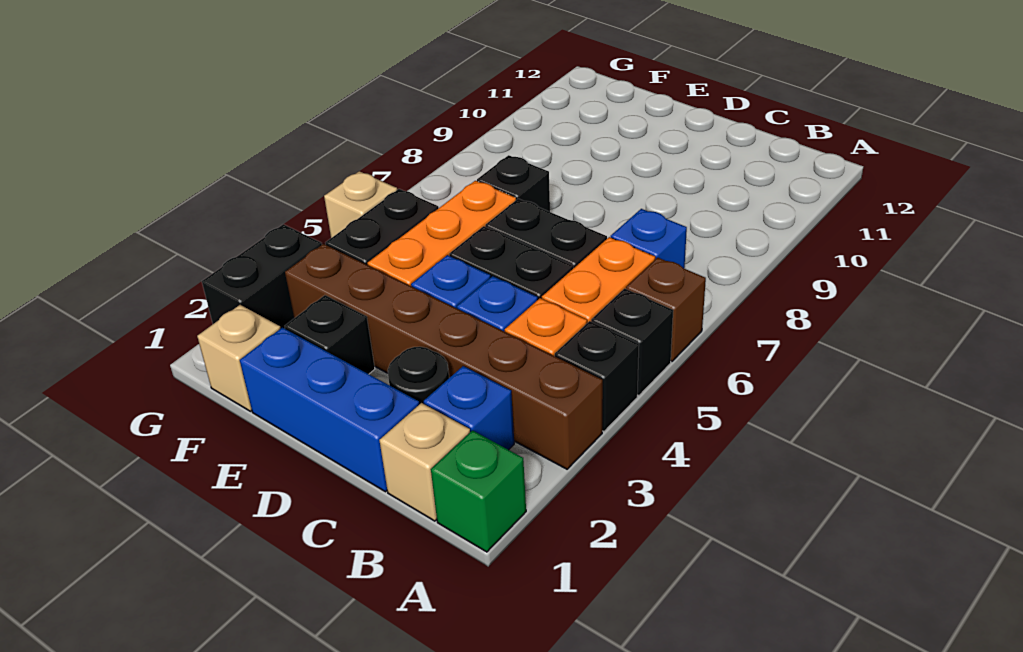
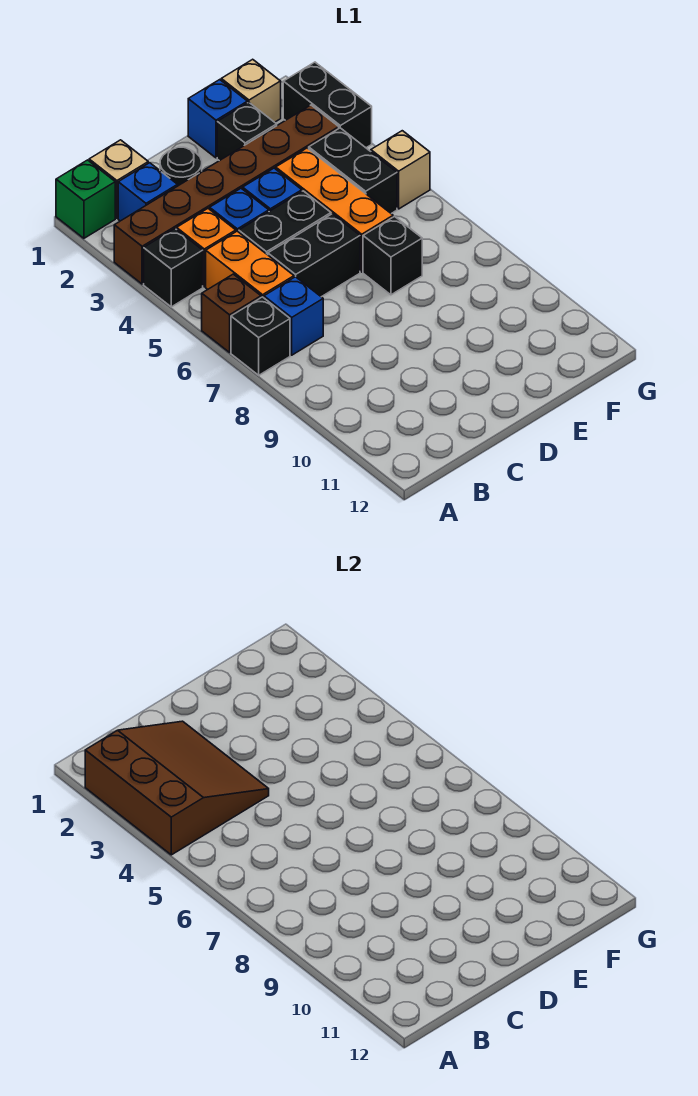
none -> brown slope A2:C4 level 2 top A
black brick A5 level 1 -> black brick A7 level 1
blue brick C1:E1 level 1 -> blue brick E1 level 1

